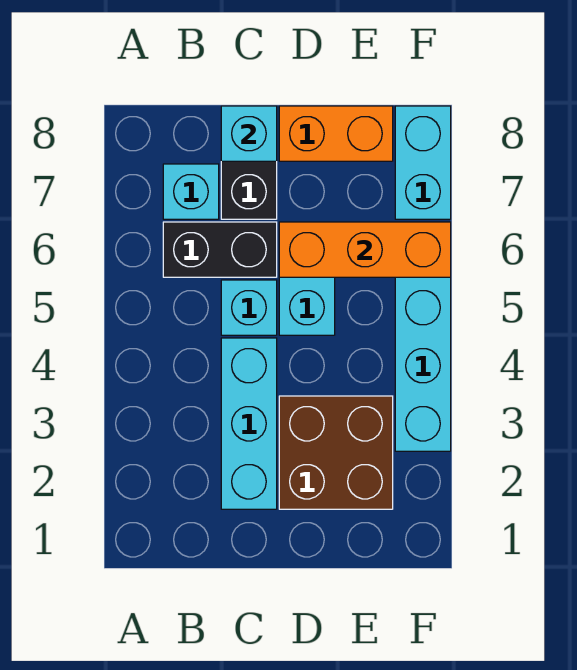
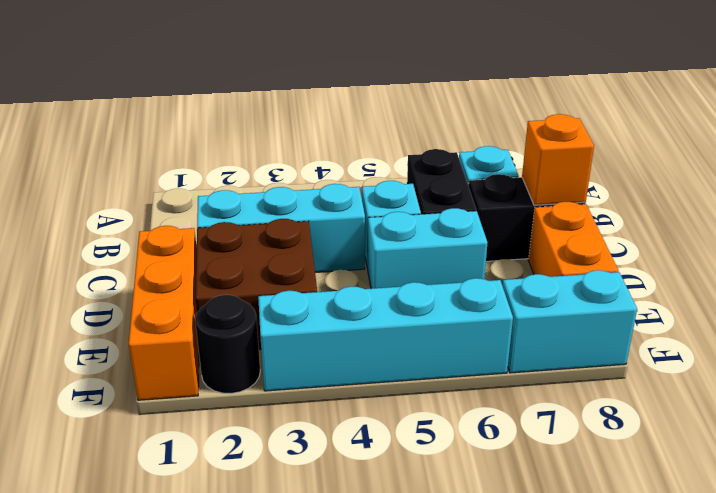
cyan brick C8 level 2 -> orange brick C8 level 2
orange brick D6:F6 level 2 -> orange brick D1:F1 level 1
none -> black round brick F2 level 1

